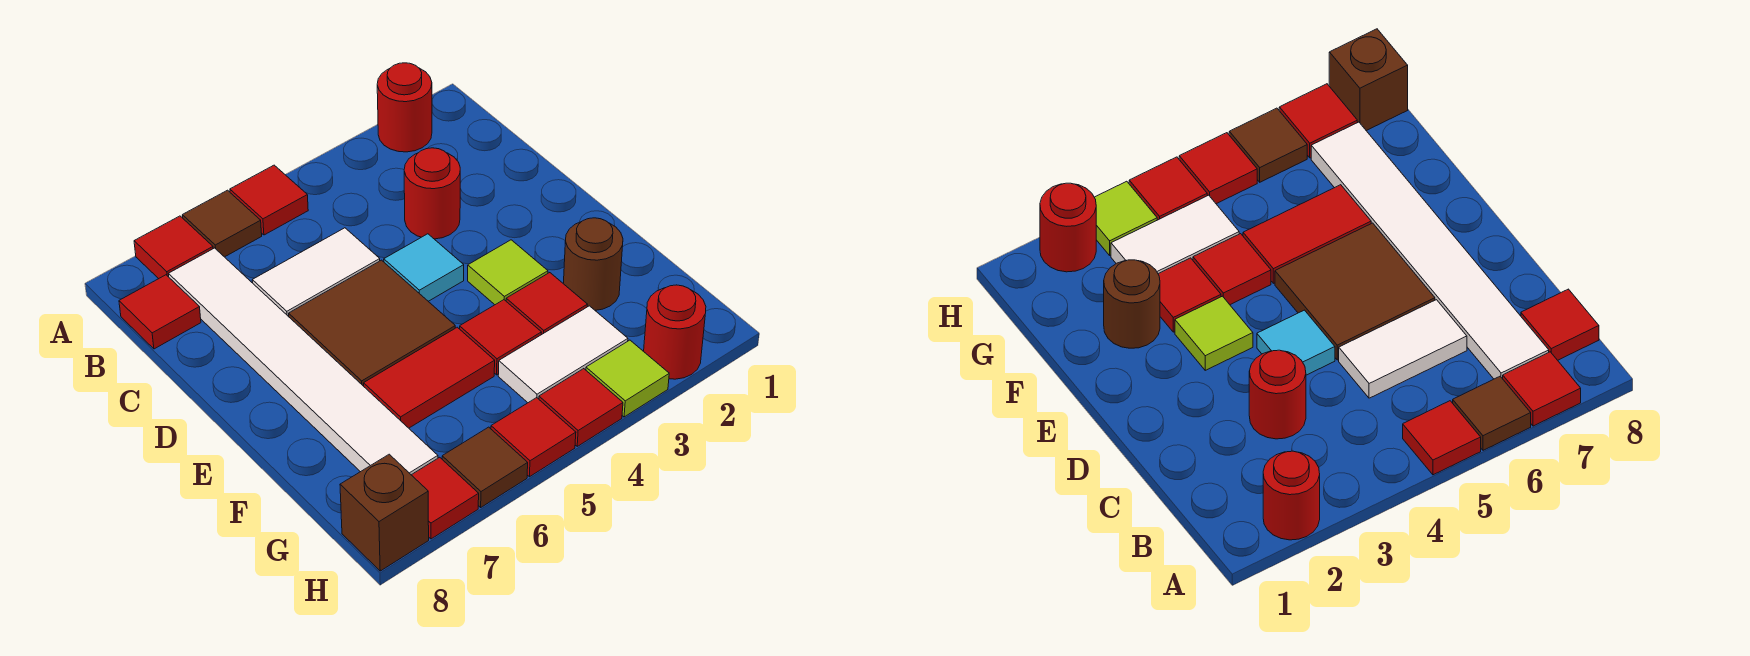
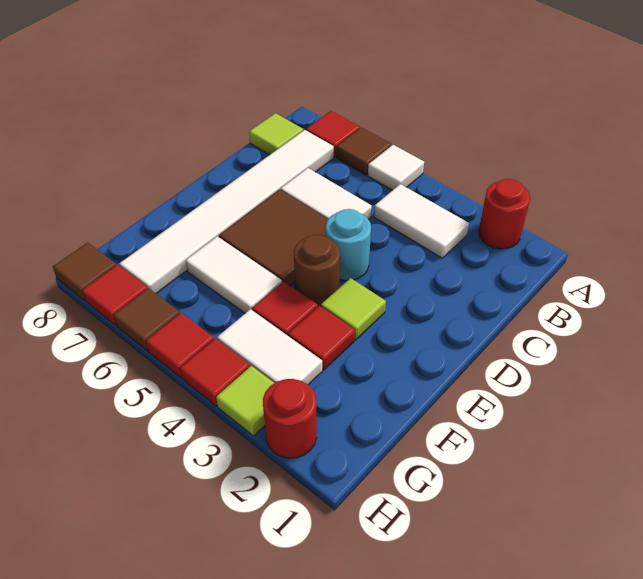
red tile A5 level 1 -> white tile A5 level 1
none -> white tile B3:B4 level 1
red tile B8 level 1 -> lime tile B8 level 1
red round brick C3 level 1 -> none
cyan tile D4 level 1 -> cyan round brick D4 level 1
brown round brick F2 level 1 -> brown round brick E4 level 1
red tile F5:F6 level 1 -> white tile F5:F6 level 1
brown brick H8 level 1 -> brown tile H8 level 1

